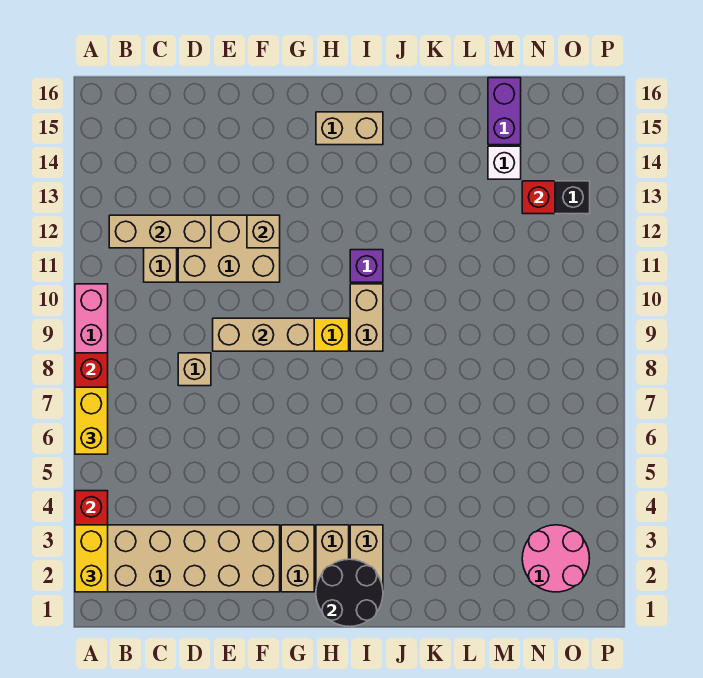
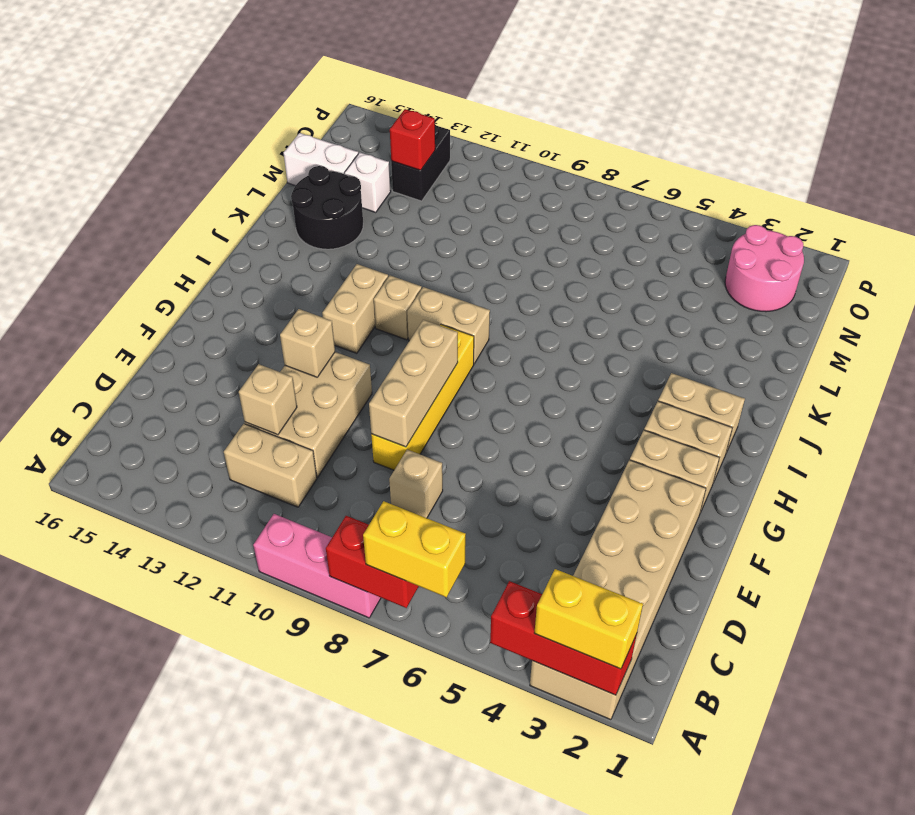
tan brick B12:D12 level 2 -> tan brick D12 level 2
black round brick H1:I2 level 2 -> black round brick K14:L15 level 1
tan brick H15:I15 level 1 -> tan brick H12:I12 level 1
purple brick I11 level 1 -> tan brick I11 level 1
purple brick M15:M16 level 1 -> white brick M15:M16 level 1

